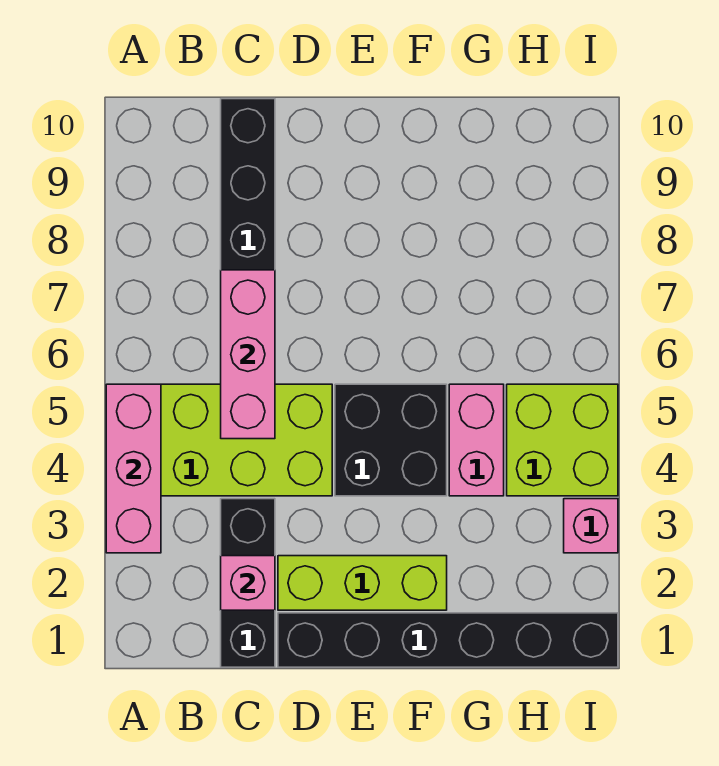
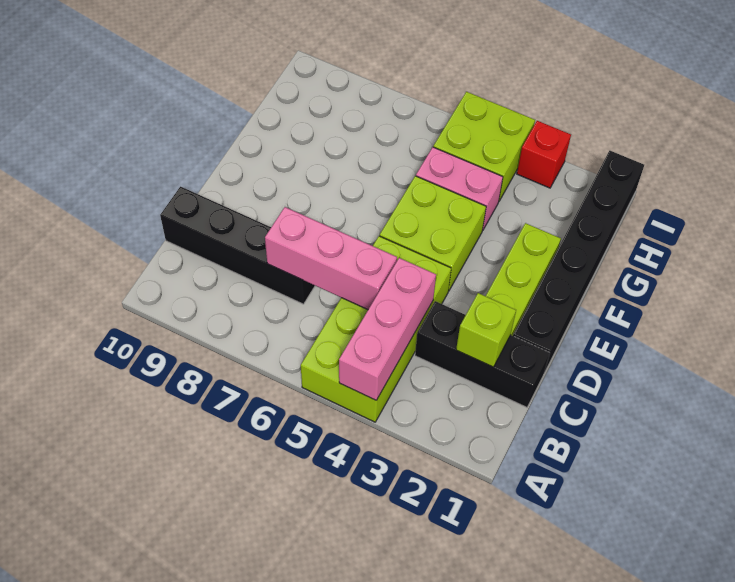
pink brick A3:A5 level 2 -> pink brick A4:C4 level 2
pink brick C2 level 2 -> lime brick C2 level 2
black brick E4:F5 level 1 -> lime brick E4:F5 level 1
pink brick I3 level 1 -> red brick I3 level 1

